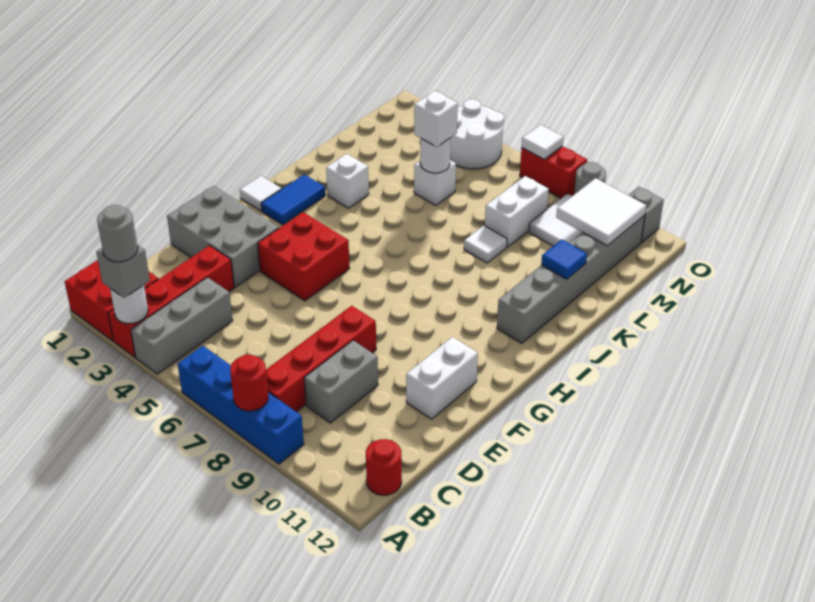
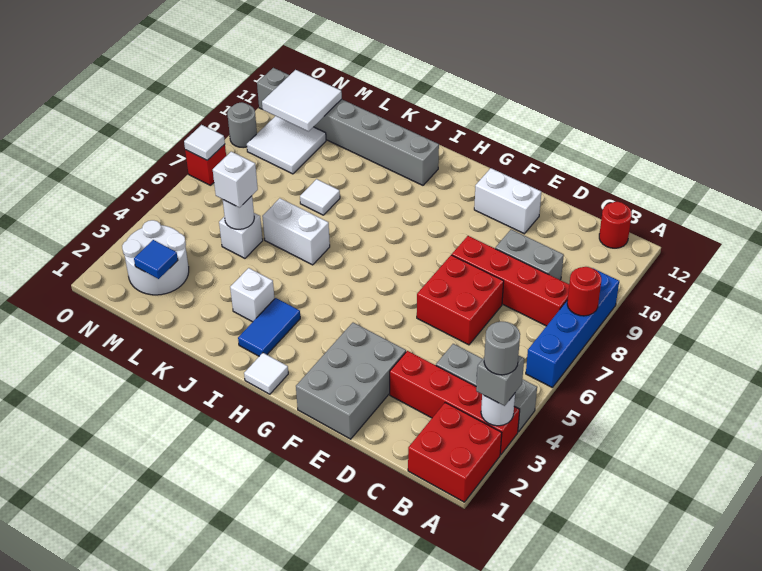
red brick F4:G5 level 1 -> red brick D6:E7 level 1
blue tile H2:I2 level 1 -> blue tile I2:I3 level 1
blue tile K11 level 2 -> blue tile M2 level 2
white brick L8:M8 level 1 -> white brick J6:K6 level 1
white round brick N4:O5 level 1 -> white round brick M2:N3 level 1
red brick O7:O8 level 1 -> red brick O7 level 1

